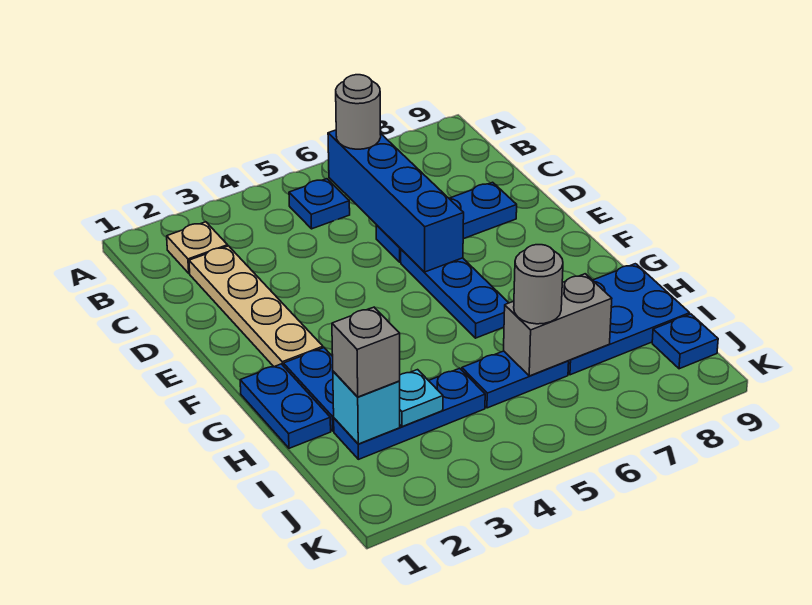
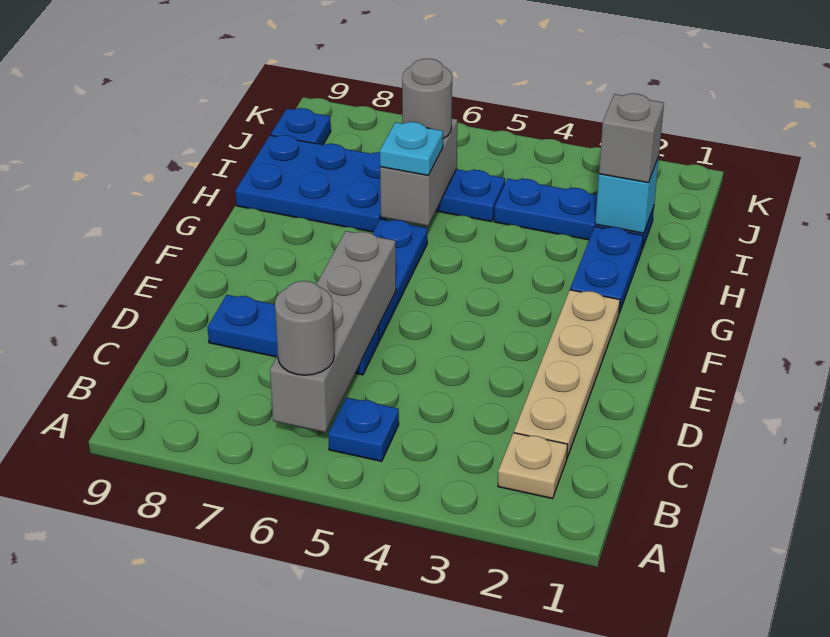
blue brick B6:E6 level 2 -> grey brick B6:E6 level 2
blue plate G1:H1 level 1 -> none
cyan plate I3 level 2 -> cyan plate H6 level 3
grey brick I6:I7 level 2 -> grey brick H6:I6 level 2

